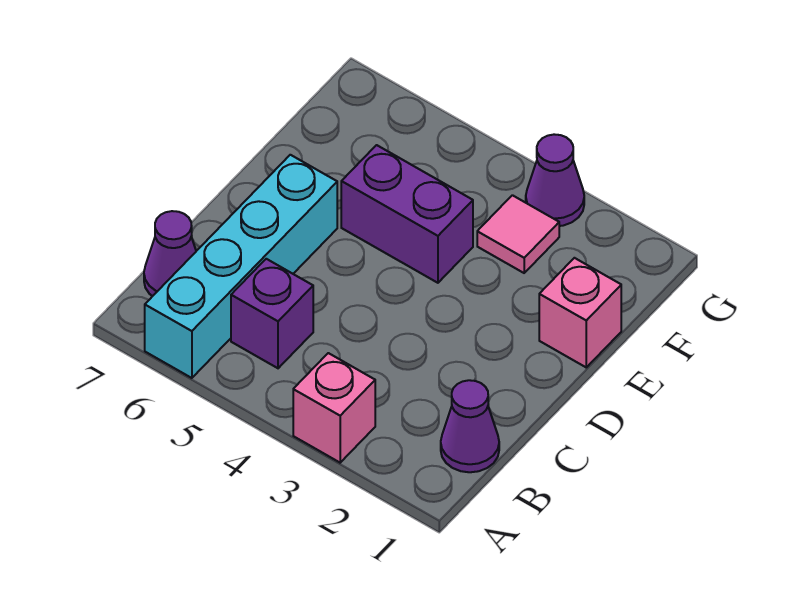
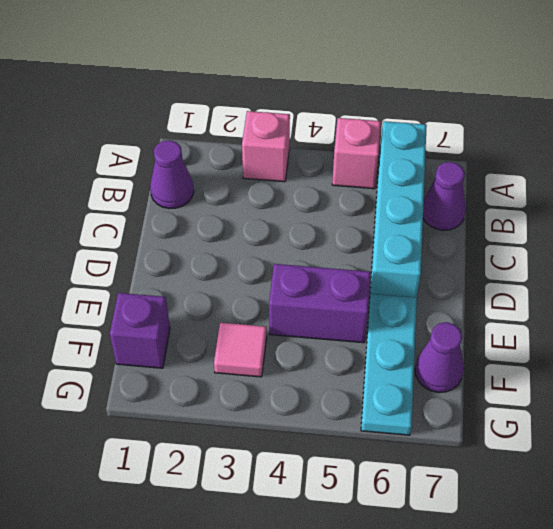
purple brick B5 level 1 -> purple brick F1 level 1
pink brick E1 level 1 -> pink brick A5 level 1
none -> cyan plate E6:G6 level 1
purple cone G3 level 1 -> purple cone F7 level 1

